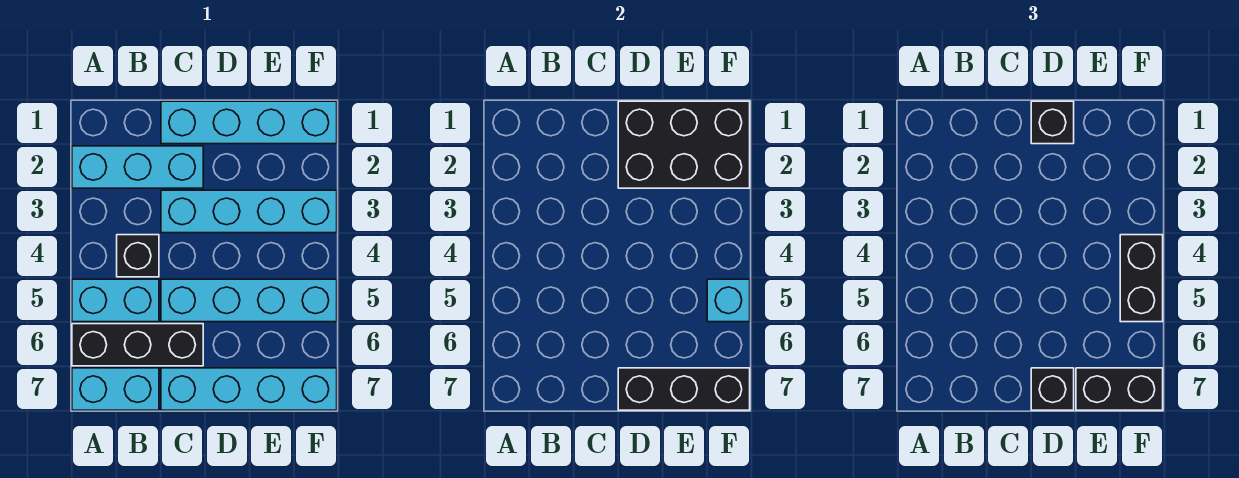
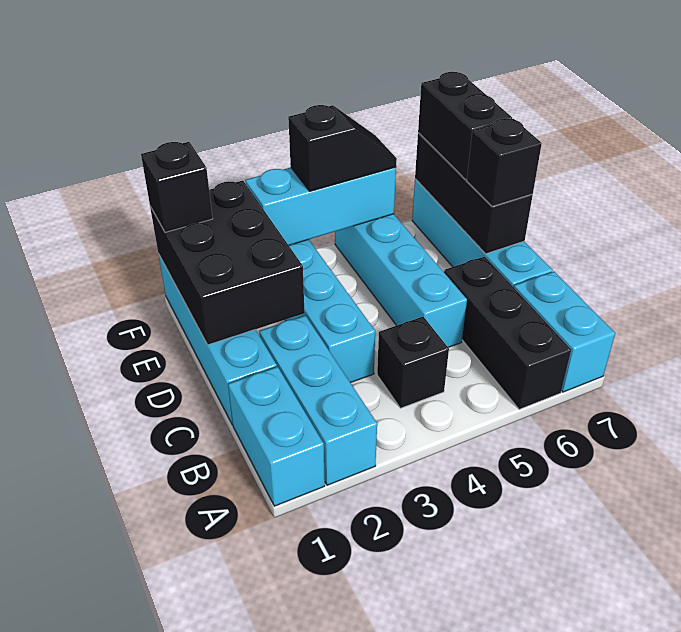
cyan brick A5:B5 level 1 -> cyan brick A1:B1 level 1
black brick D1 level 3 -> black brick F1 level 3
black brick F4:F5 level 3 -> black slope F4:F5 level 3 top 4
cyan brick F5 level 2 -> cyan brick F3:F5 level 2

